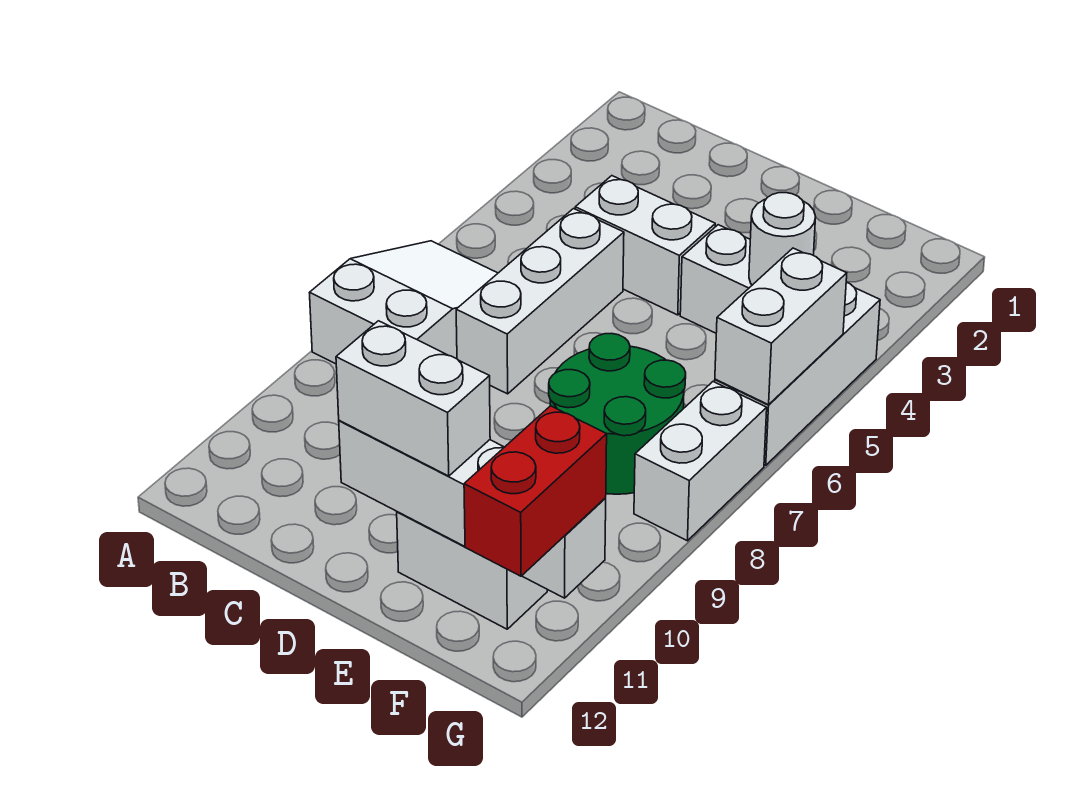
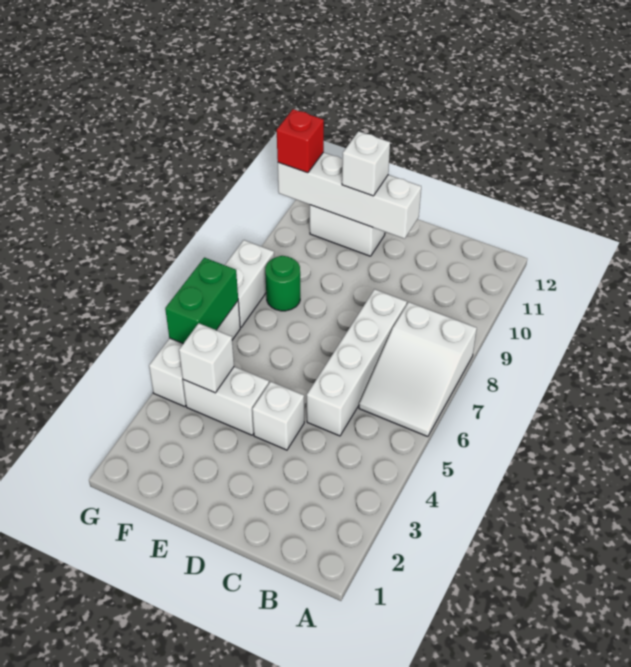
white brick C4:D4 level 1 -> white brick D4 level 1
white brick C5:C7 level 1 -> white brick C5:C8 level 1
white brick D11:E11 level 3 -> white brick E11 level 3
green round brick E7:F8 level 1 -> green round brick F8 level 1
white round brick F4 level 2 -> white brick F4 level 2
white brick G5:G6 level 2 -> green brick G5:G6 level 2
red brick G11:G12 level 3 -> red brick G11 level 3

